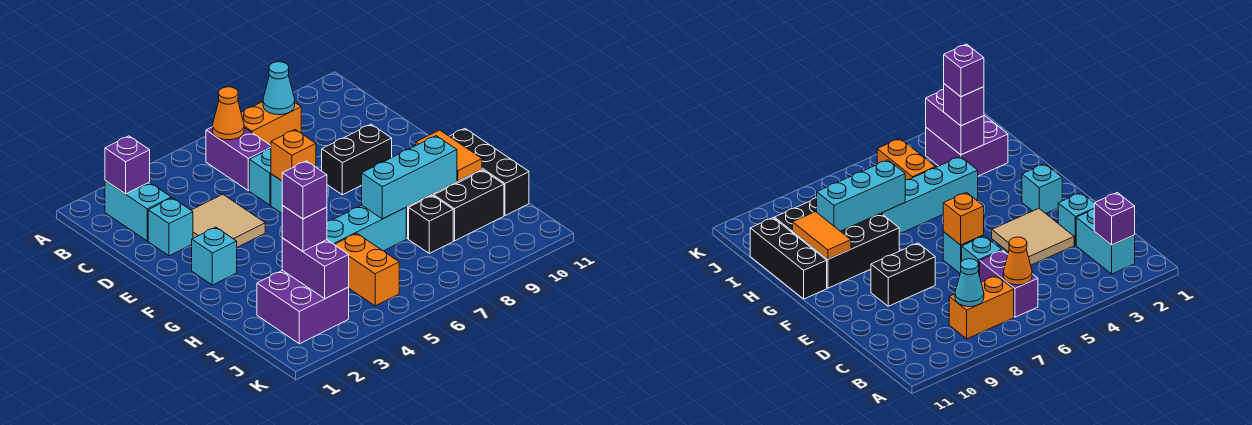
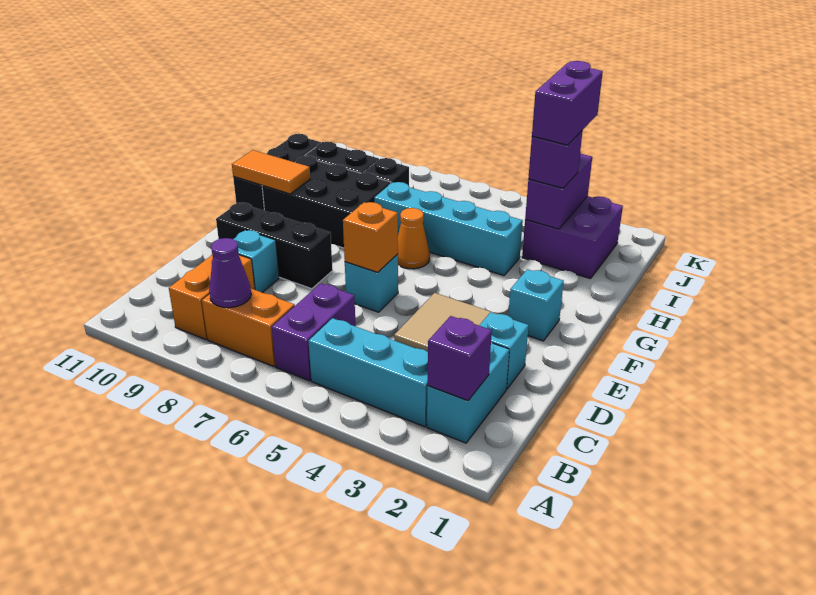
orange cone B6 level 2 -> orange cone G6 level 1
cyan cone B8 level 2 -> purple cone B8 level 2
cyan brick D6 level 1 -> cyan brick D9 level 1
black brick E8:E9 level 1 -> black brick E8:E10 level 1
orange tile G10:H10 level 2 -> orange tile G10:G11 level 2
cyan brick H7:H9 level 2 -> cyan brick B3:B5 level 1
purple brick I3 level 4 -> purple brick I3:J3 level 4
orange brick I5:J5 level 1 -> orange brick B9:C9 level 1

